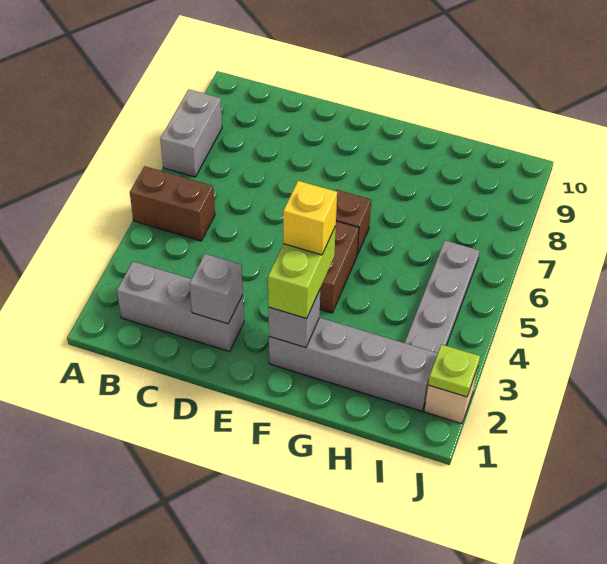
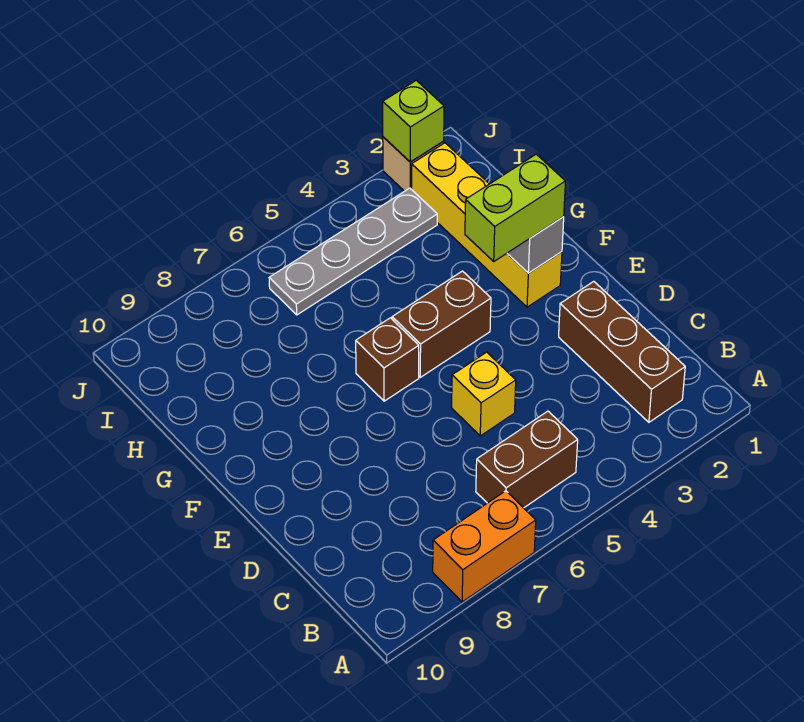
brown brick A5:B5 level 1 -> brown brick B5:B6 level 1
grey brick A7:A8 level 1 -> orange brick A7:A8 level 1
grey brick B2:D2 level 1 -> brown brick B2:D2 level 1
grey brick D2 level 2 -> none
grey brick F2:I2 level 1 -> yellow brick F2:I2 level 1
yellow brick F3 level 4 -> yellow brick D5 level 1
lime plate J2 level 2 -> lime brick J2 level 2

